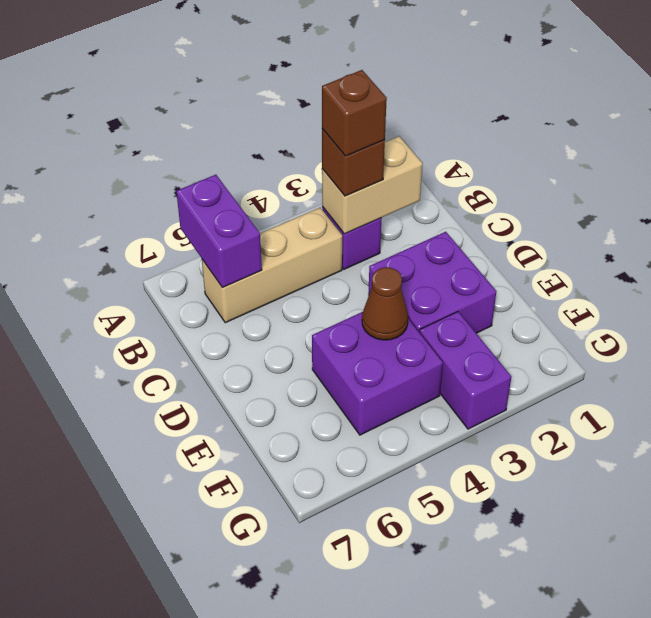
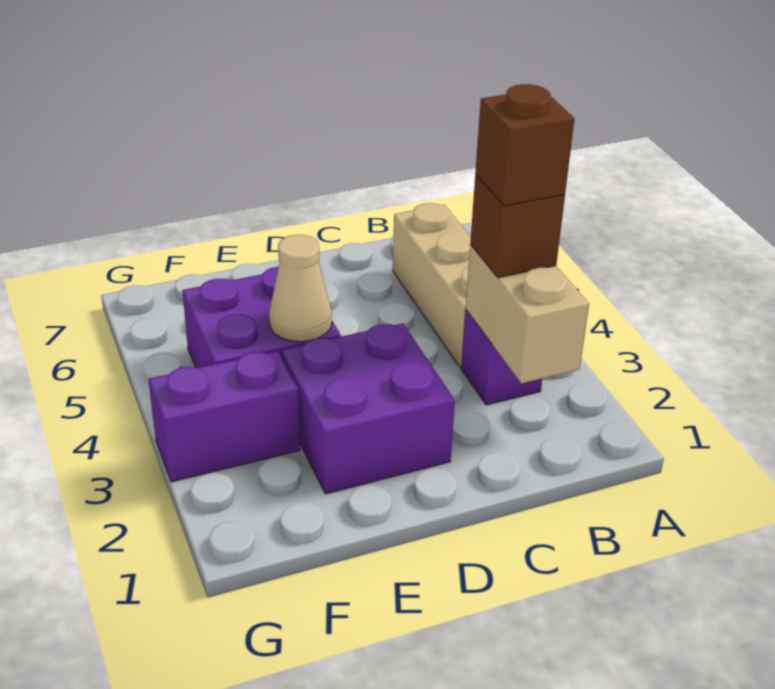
purple brick A6:B6 level 2 -> none
brown cone E4 level 2 -> tan cone E4 level 2

